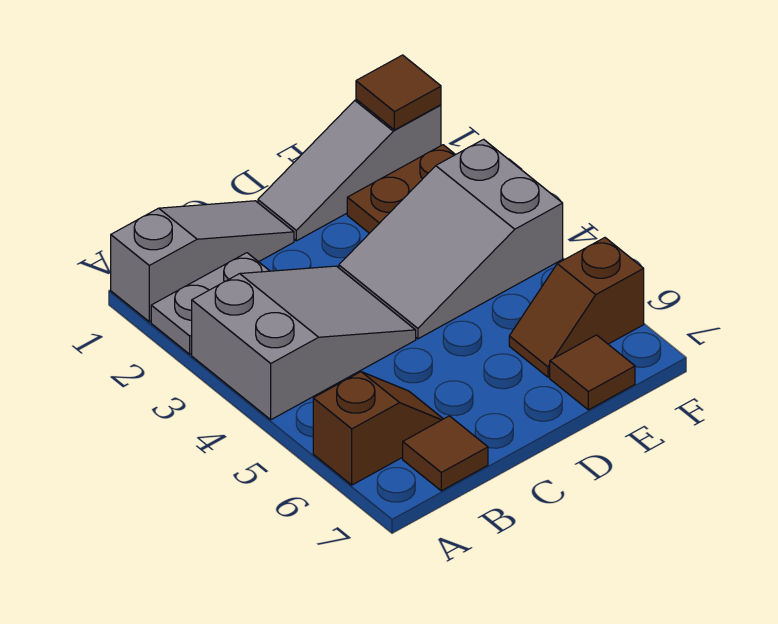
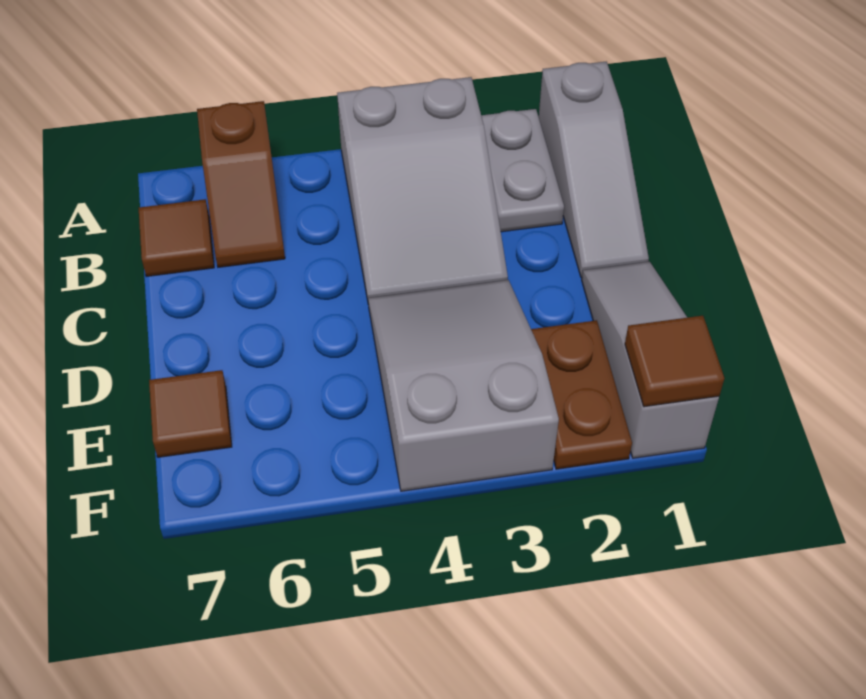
brown slope E6:F6 level 1 top F -> none

